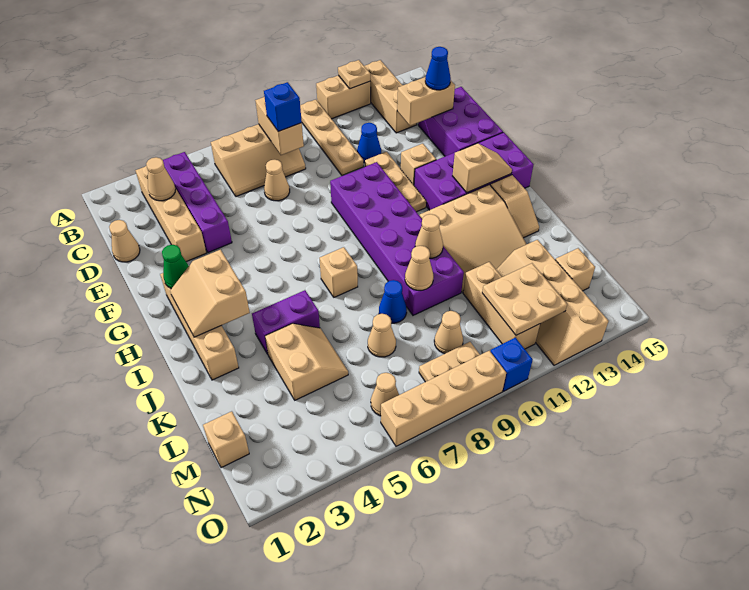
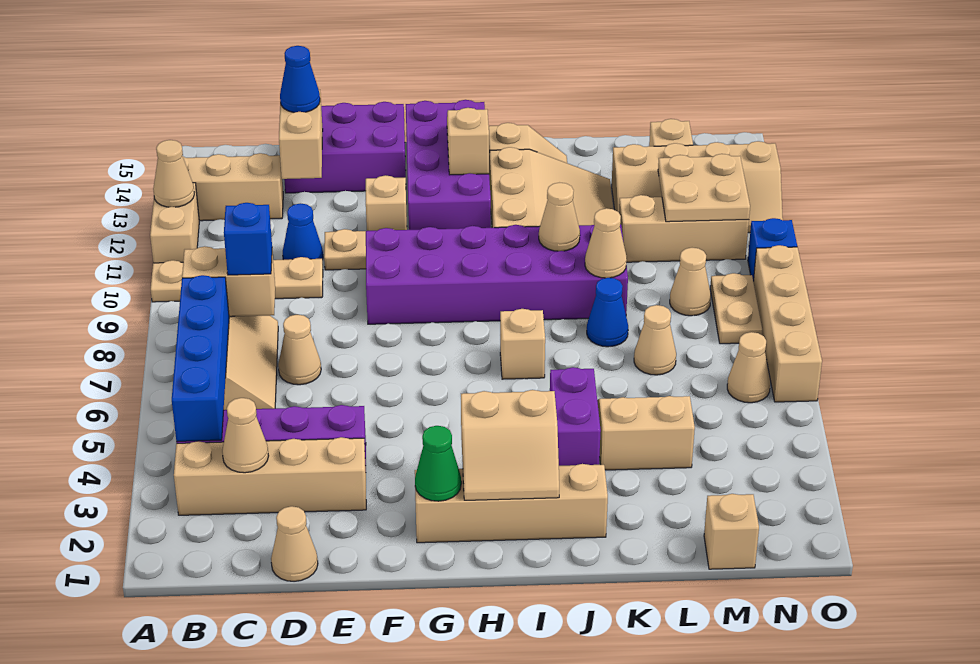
tan plate A12 level 2 -> tan cone A12 level 2
none -> blue brick B4:B7 level 2

